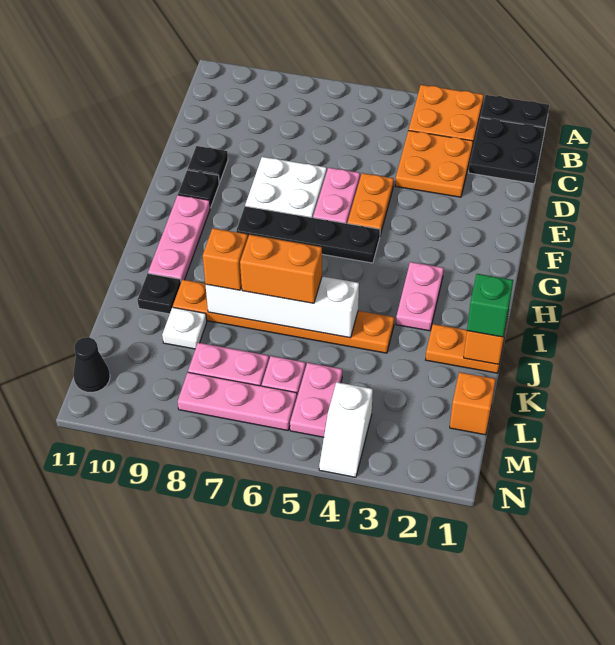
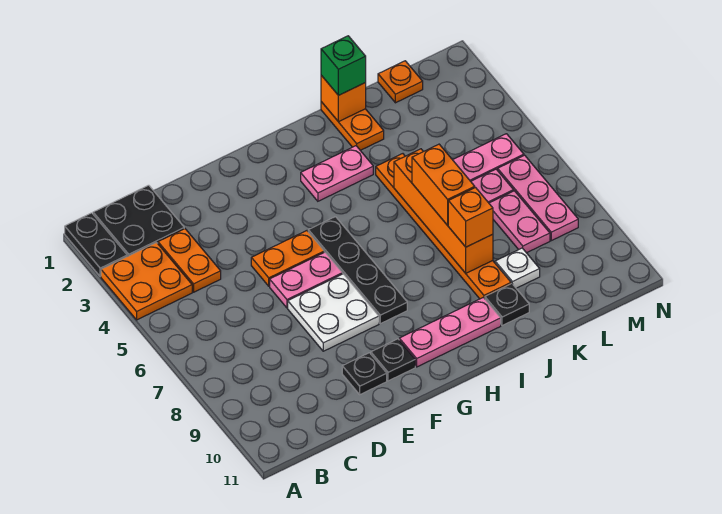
orange plate C3:D4 level 1 -> orange plate C3:C4 level 1
white brick J5:J8 level 2 -> orange brick J5:J8 level 2
orange brick L1 level 1 -> orange plate L1 level 1
white slope M4:N4 level 1 top M -> none
black cone M11 level 1 -> none

